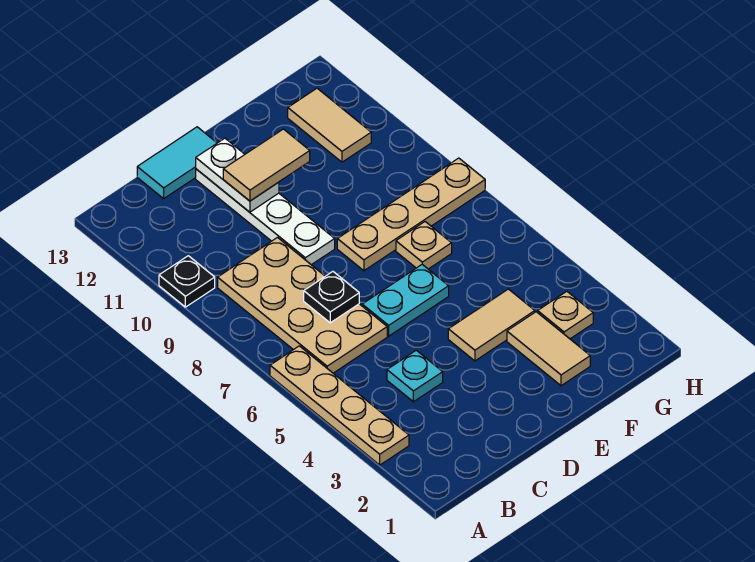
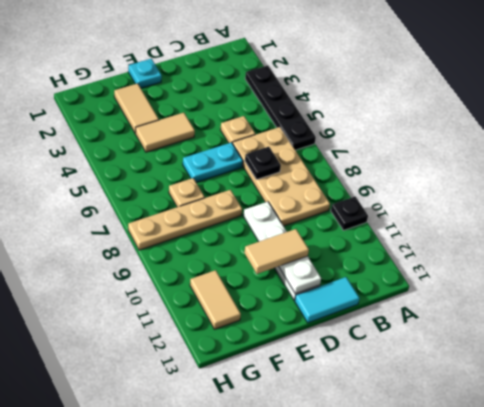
tan plate A3:A6 level 1 -> black plate A3:A6 level 1
cyan plate C4 level 1 -> cyan plate E1 level 1
tan plate G3 level 1 -> tan plate C5 level 1

